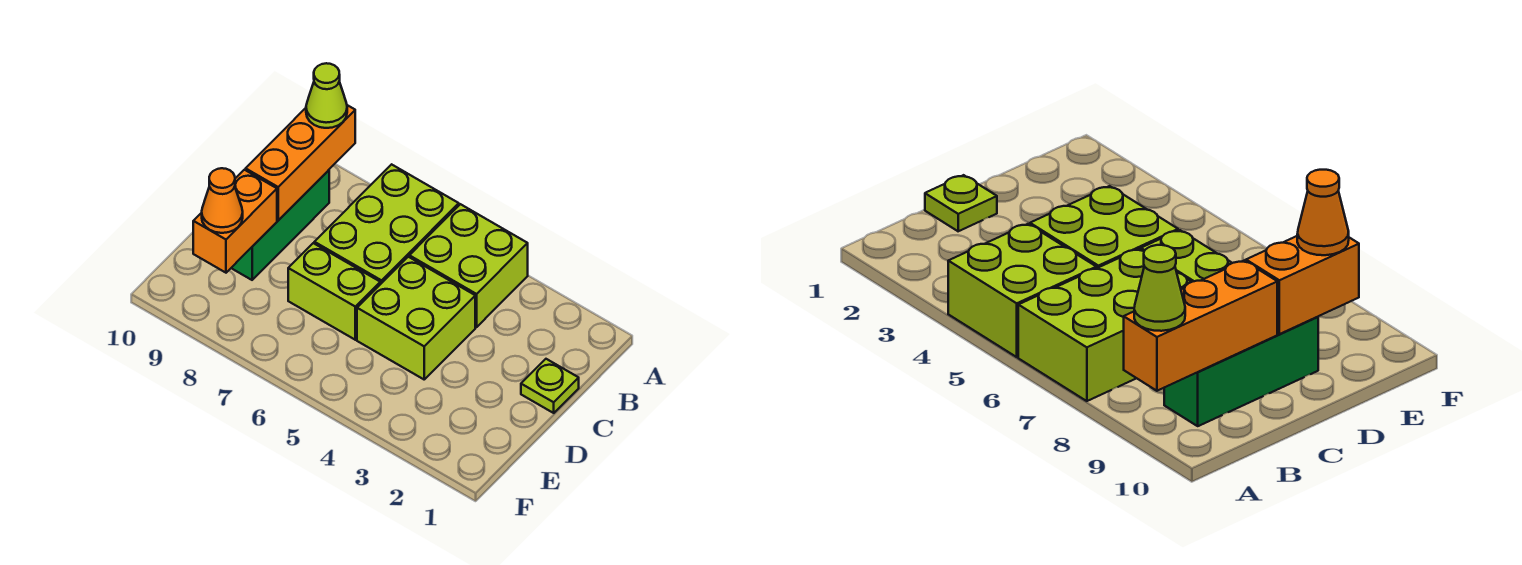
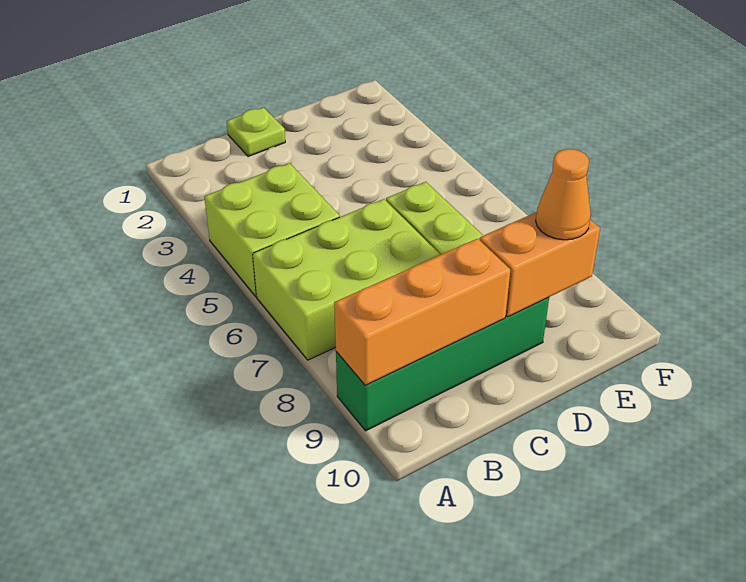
lime cone A9 level 3 -> none
green brick B9:D9 level 1 -> green brick A9:D9 level 1
lime brick C4:D5 level 1 -> none

